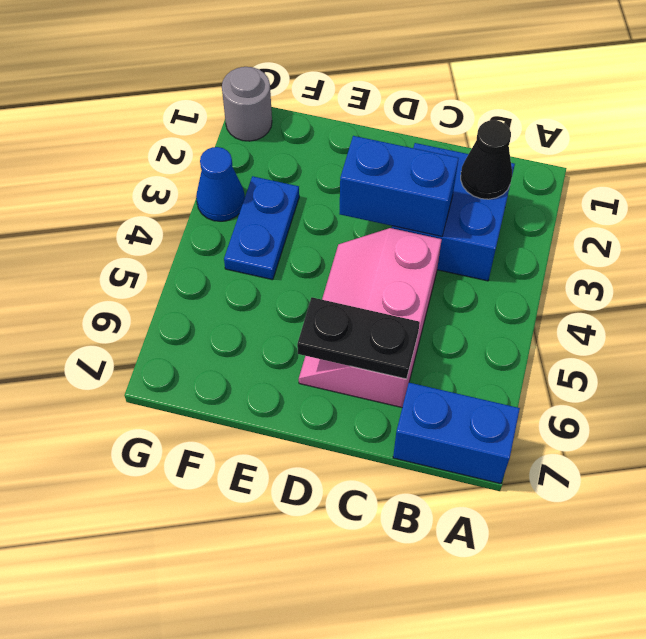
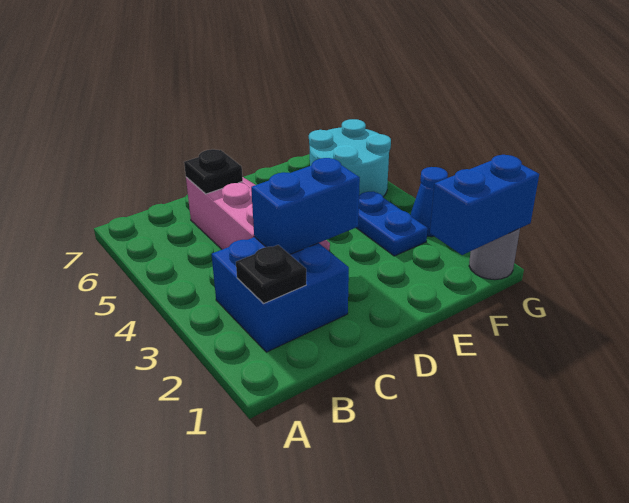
blue brick A7:B7 level 1 -> blue brick F1:G1 level 2
black cone B2 level 2 -> black plate B2 level 2
black plate C6:D6 level 2 -> black plate C6 level 2
none -> cyan round brick F5:G6 level 1

